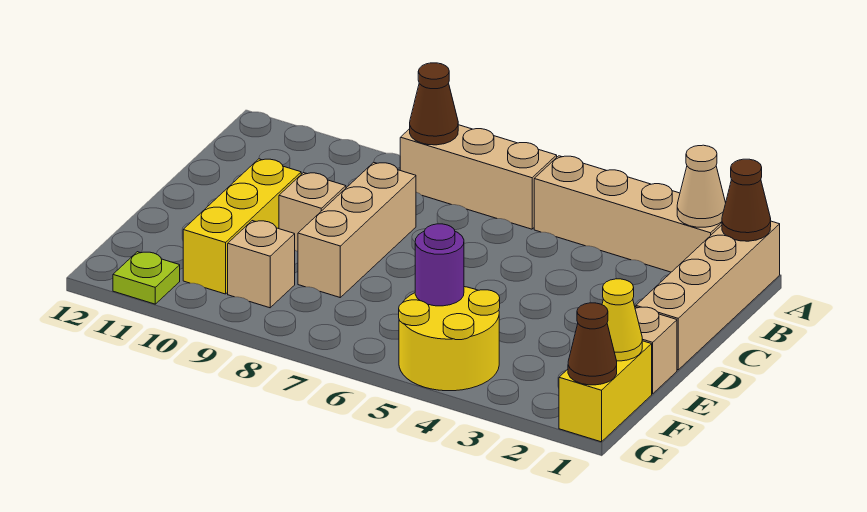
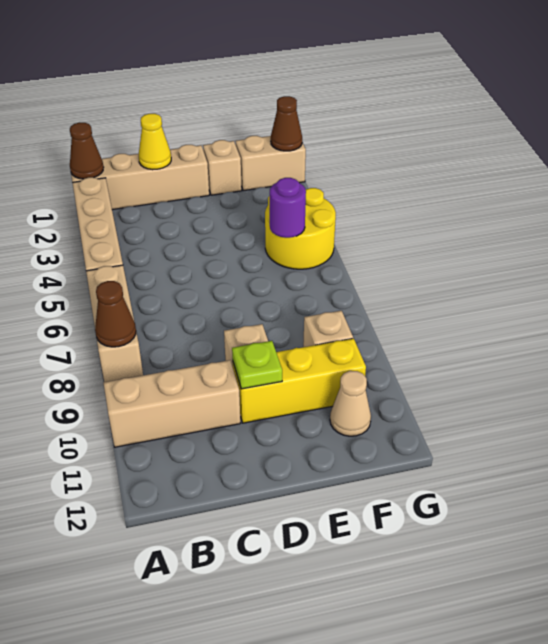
tan cone A2 level 2 -> tan cone F11 level 1
tan brick C8:E8 level 1 -> tan brick A10:C10 level 1
yellow brick F1:G1 level 1 -> tan brick F1:G1 level 1
yellow cone F1 level 2 -> yellow cone C1 level 2
lime plate G11 level 1 -> lime plate D10 level 2

